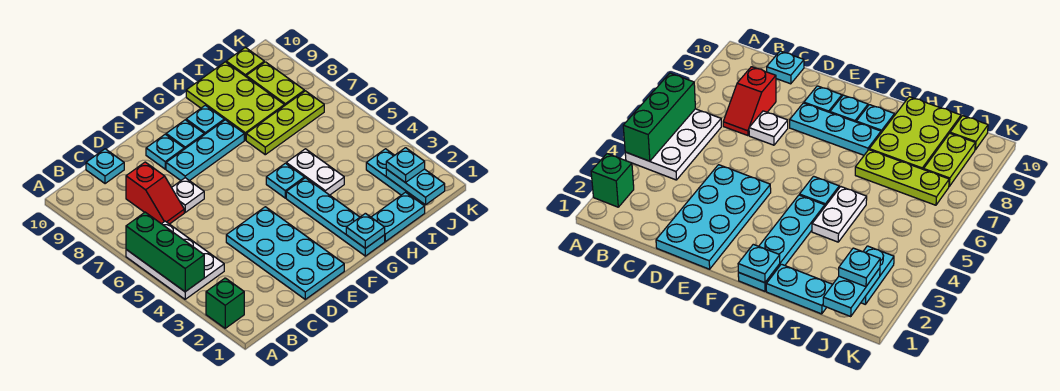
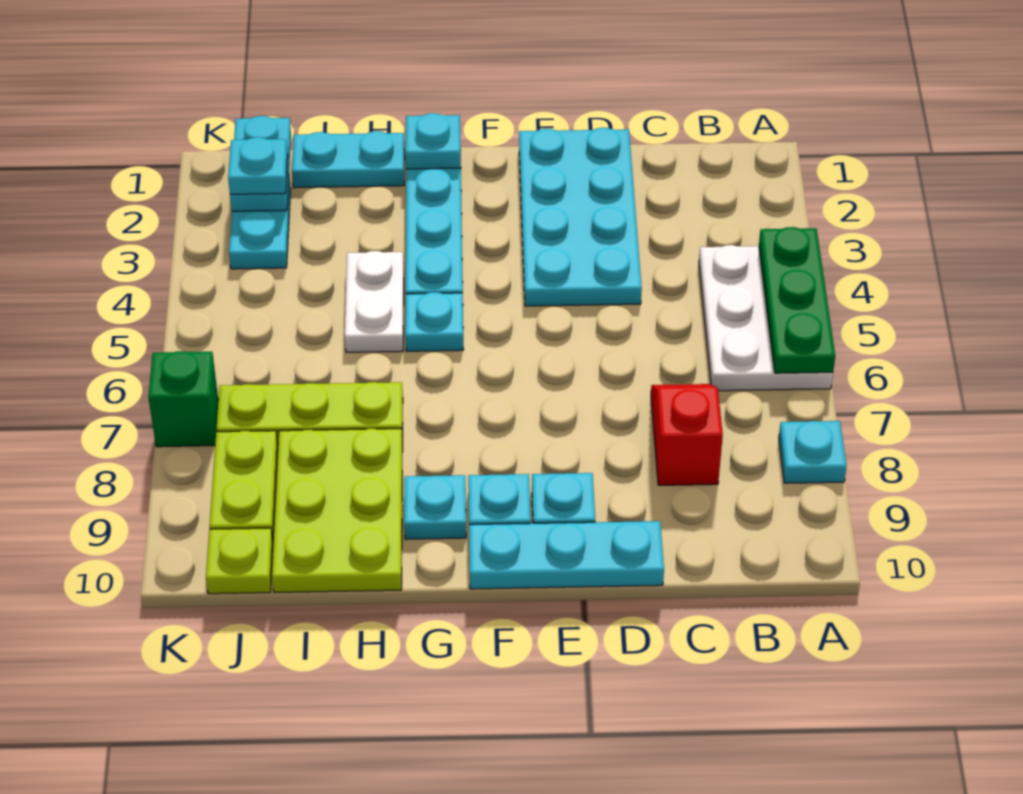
green brick A2 level 1 -> green brick K7 level 1
green brick A4:A6 level 2 -> green plate A4:A6 level 2
cyan plate C10 level 1 -> cyan plate A8 level 1
white plate D7 level 1 -> none
cyan plate E8:G8 level 1 -> cyan plate D10:F10 level 1

